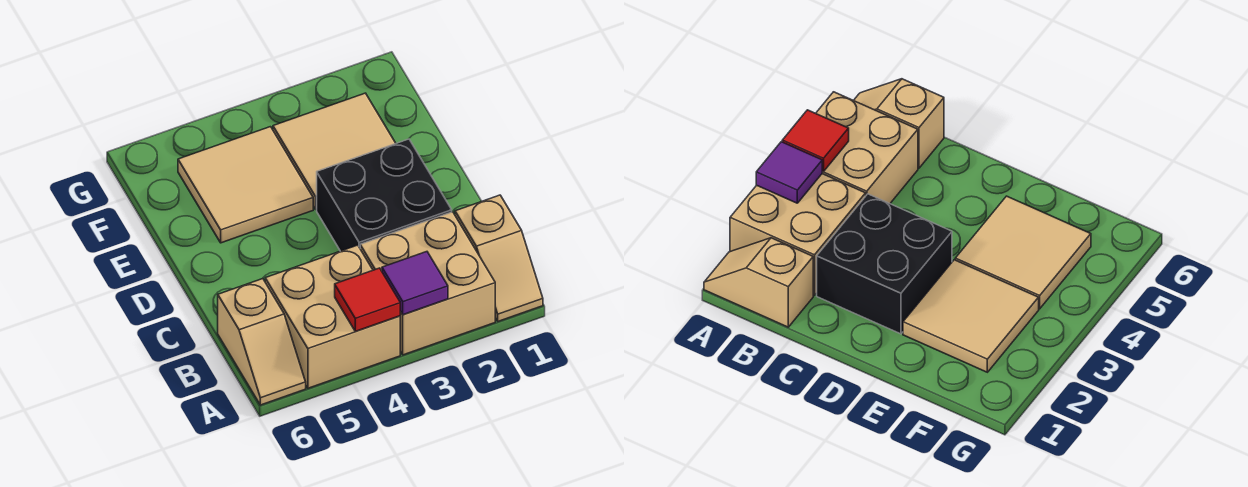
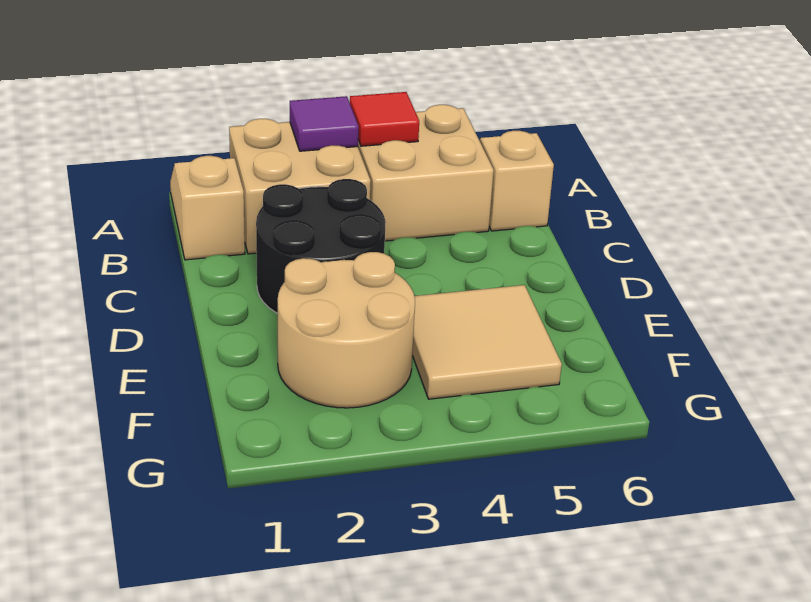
black brick C2:D3 level 1 -> black round brick C2:D3 level 1
tan tile E2:F3 level 1 -> tan round brick E2:F3 level 1

